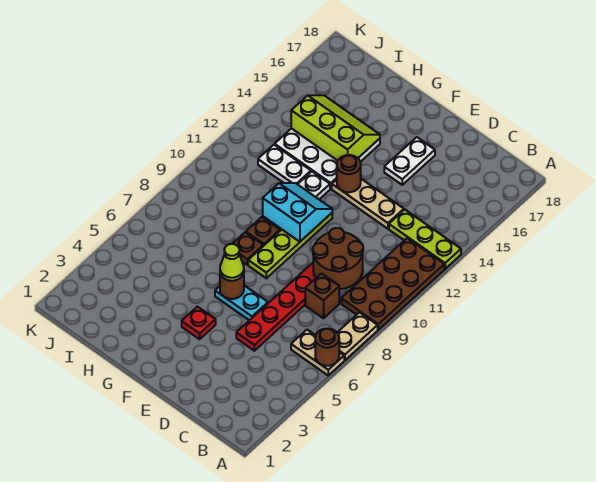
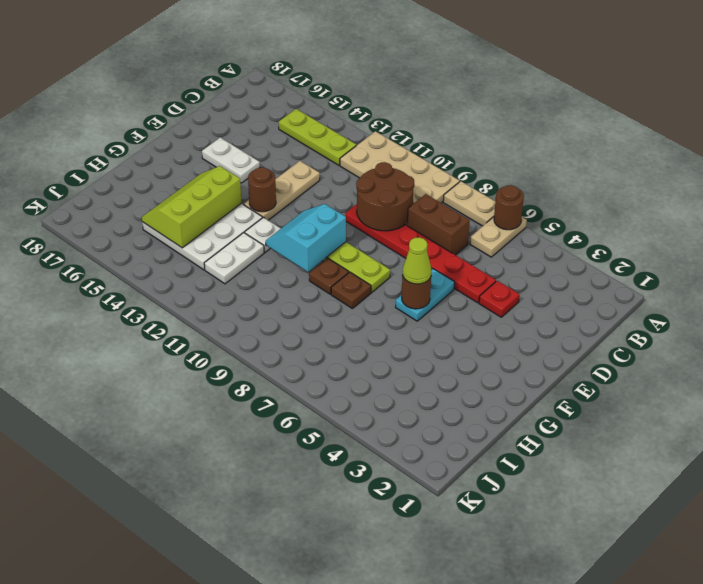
brown plate A9:B12 level 1 -> tan plate A9:B12 level 1
lime plate A13:C13 level 1 -> lime plate B13:B15 level 1
brown brick C8 level 1 -> brown brick C7:C8 level 1
red plate F4 level 1 -> red plate D4 level 1

